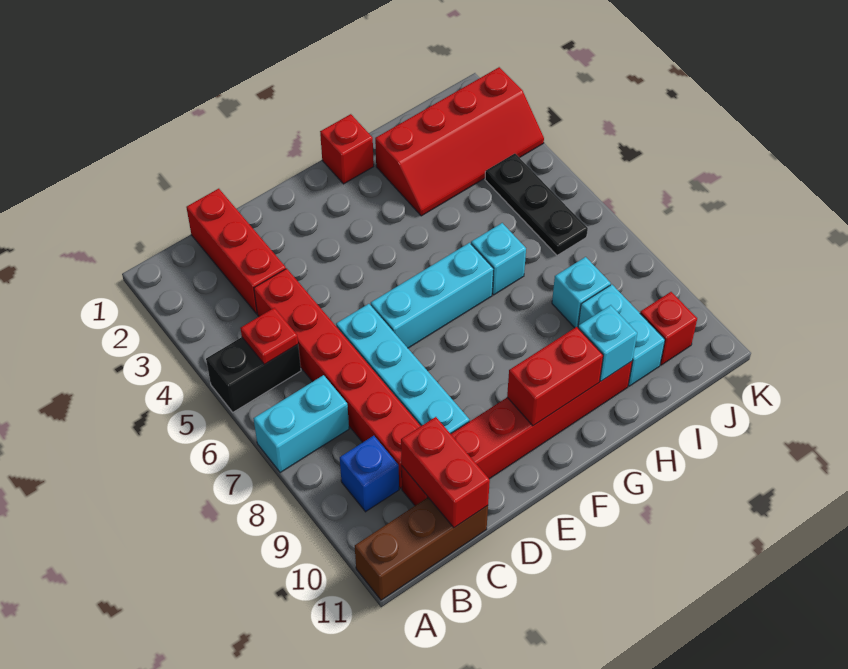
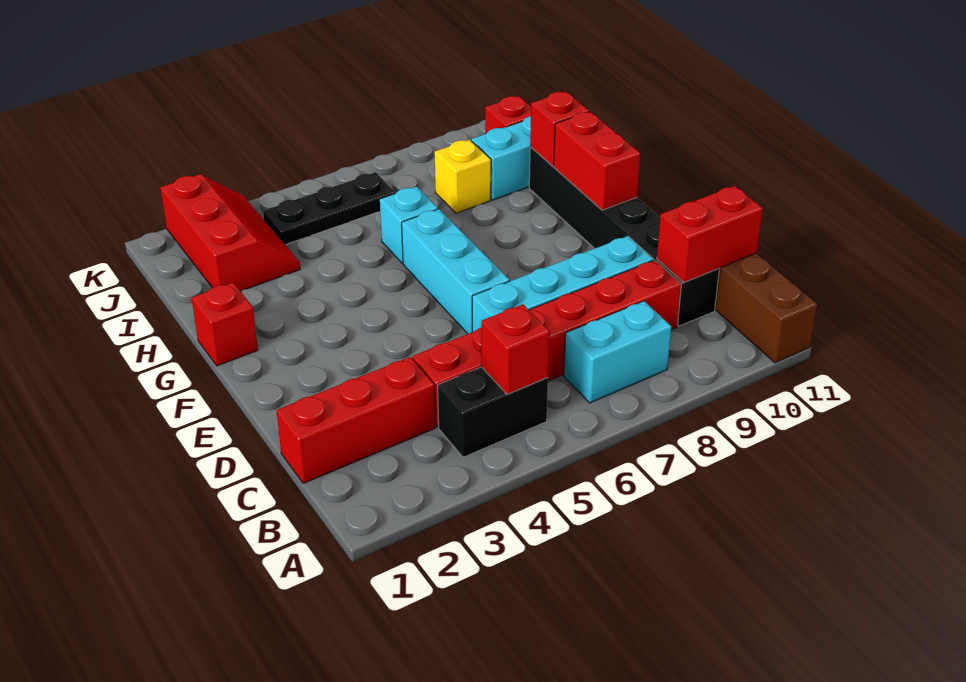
black brick A5:B5 level 1 -> black brick B4:B5 level 1
cyan brick A7:B7 level 1 -> cyan brick B7:B8 level 1
red plate B5 level 2 -> red brick B5 level 2
blue brick B9 level 1 -> none
red brick C10:H10 level 1 -> black brick C10:H10 level 1
red slope H2:K3 level 1 top 2 -> red slope I2:K3 level 1 top 2
cyan brick H10 level 2 -> red brick H10 level 2
cyan brick I8 level 1 -> yellow brick I8 level 1

